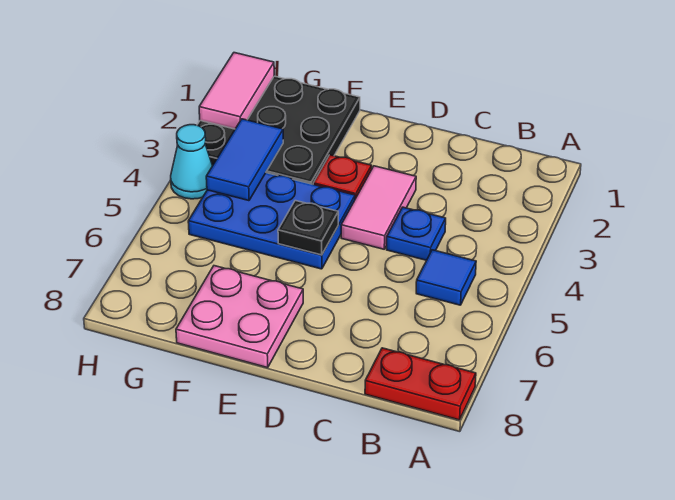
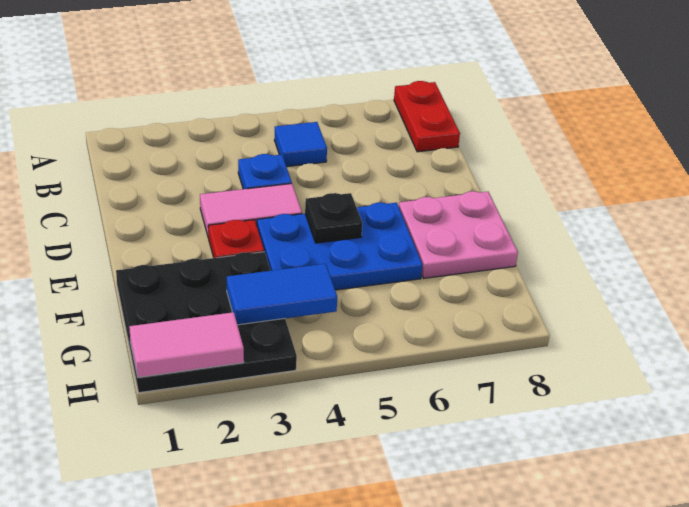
blue plate E4:G5 level 1 -> blue plate E4:F6 level 1
cyan cone H4 level 1 -> none

